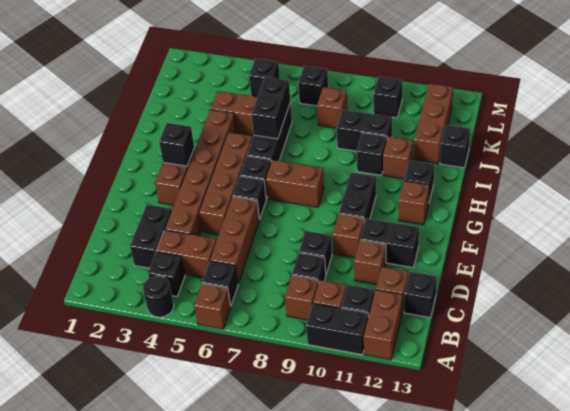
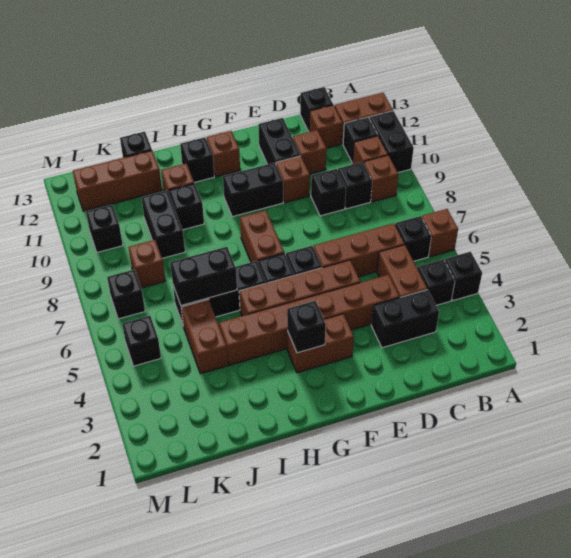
black round brick A4 level 1 -> black brick A4 level 1

